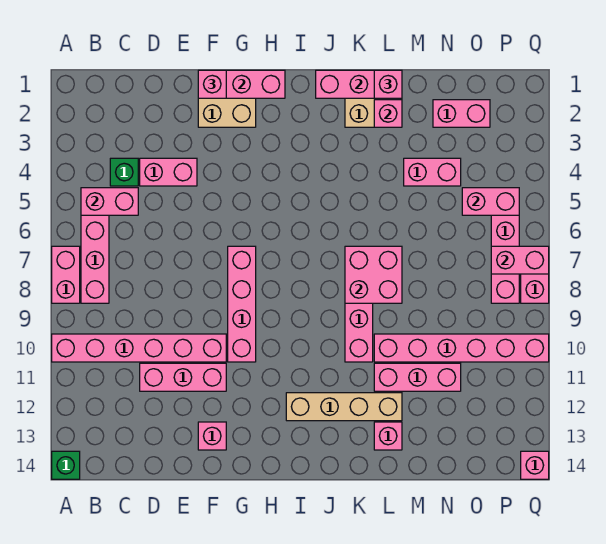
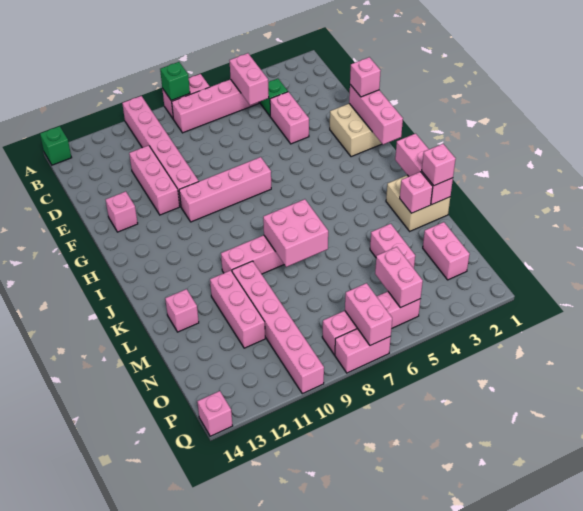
none -> green brick A8 level 2
tan brick I12:L12 level 1 -> none

